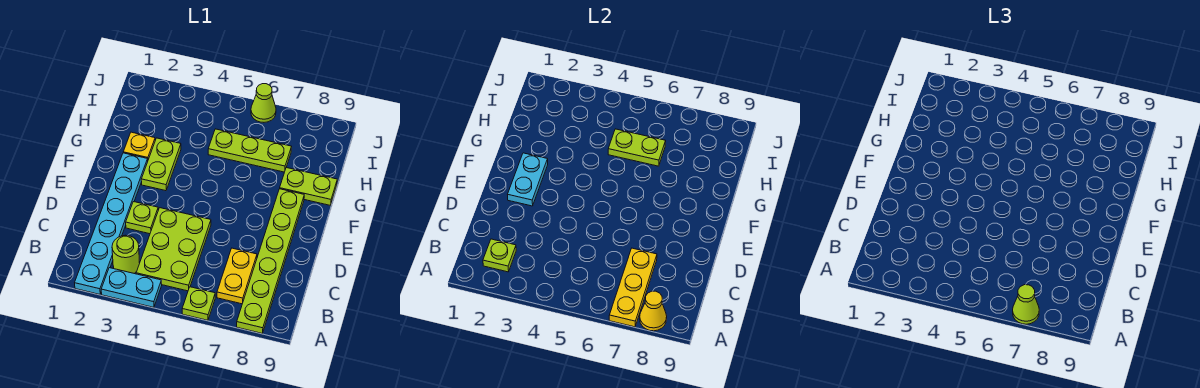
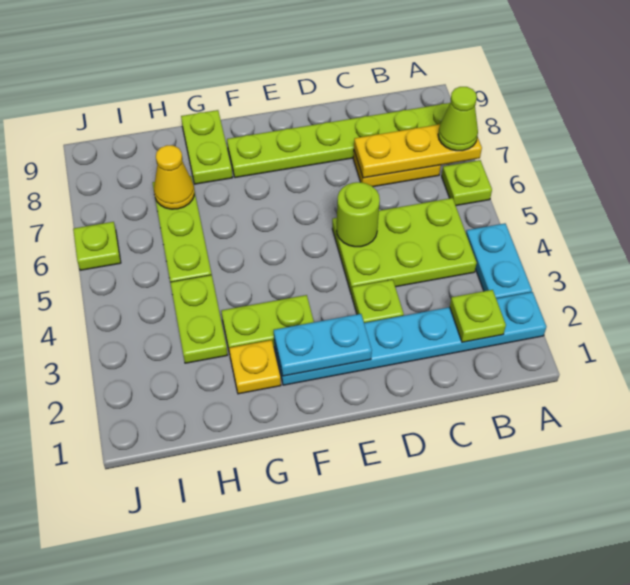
yellow cone A8 level 2 -> yellow cone H7 level 2
lime round brick B3 level 1 -> lime round brick D5 level 2
lime plate H5:H6 level 2 -> lime plate H3:H4 level 1
lime cone J6 level 1 -> lime plate J6 level 1

